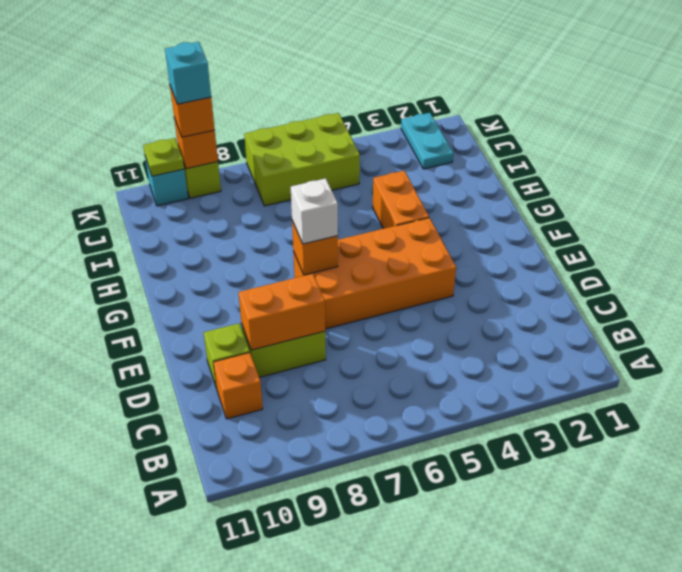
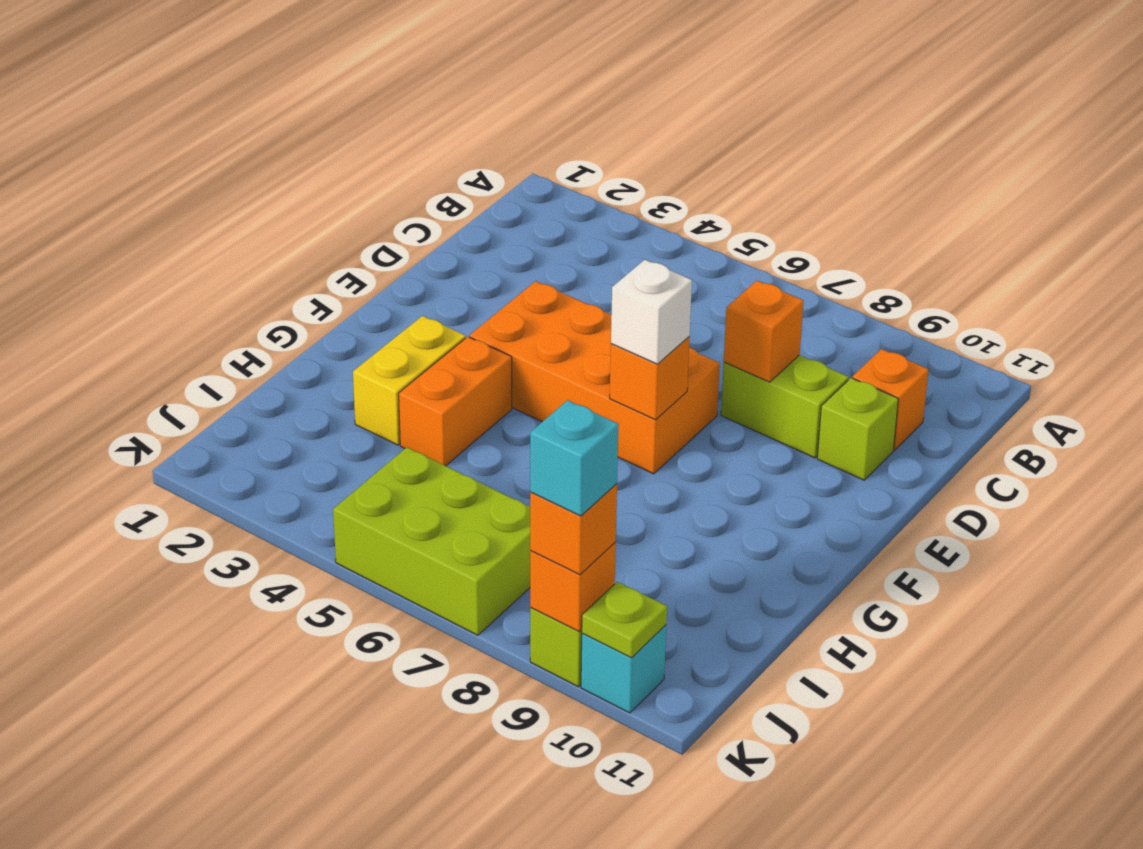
orange brick D8:D9 level 2 -> orange brick D8 level 2
none -> yellow brick G3:H3 level 1
cyan plate J2:K2 level 1 -> none

